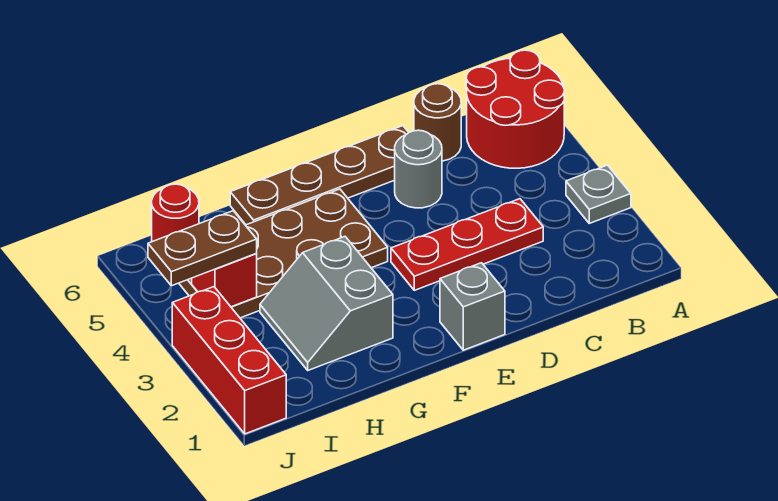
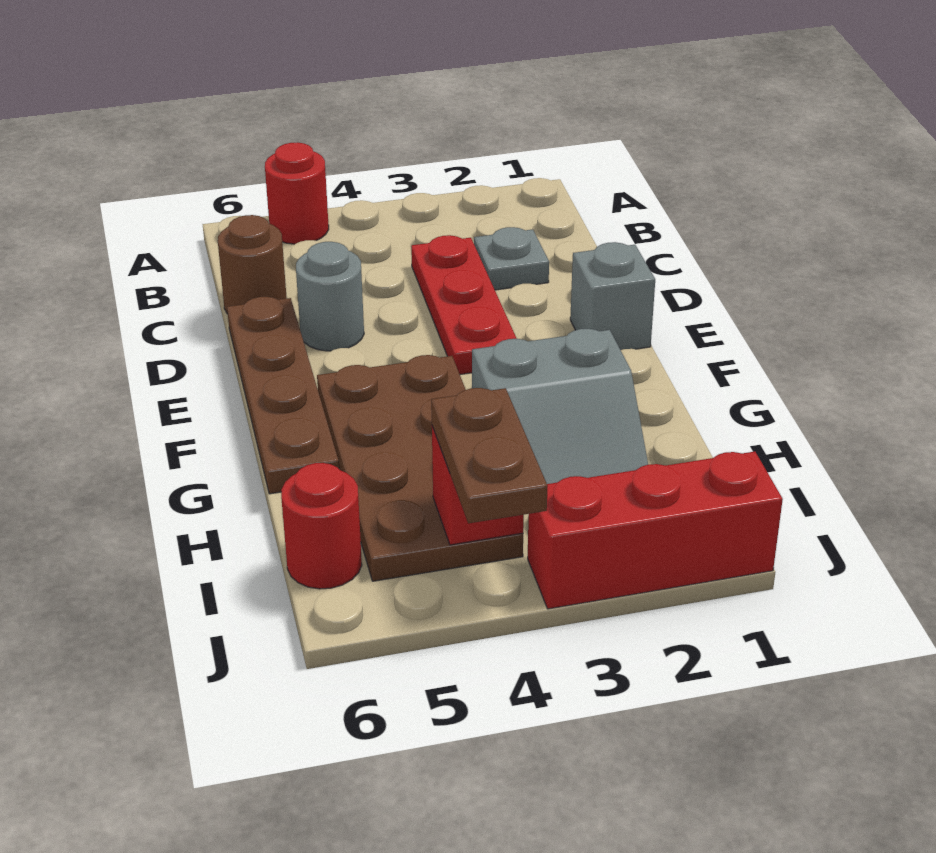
grey plate A3 level 1 -> grey plate C2 level 1
red round brick A5:B6 level 1 -> red round brick A5 level 1

